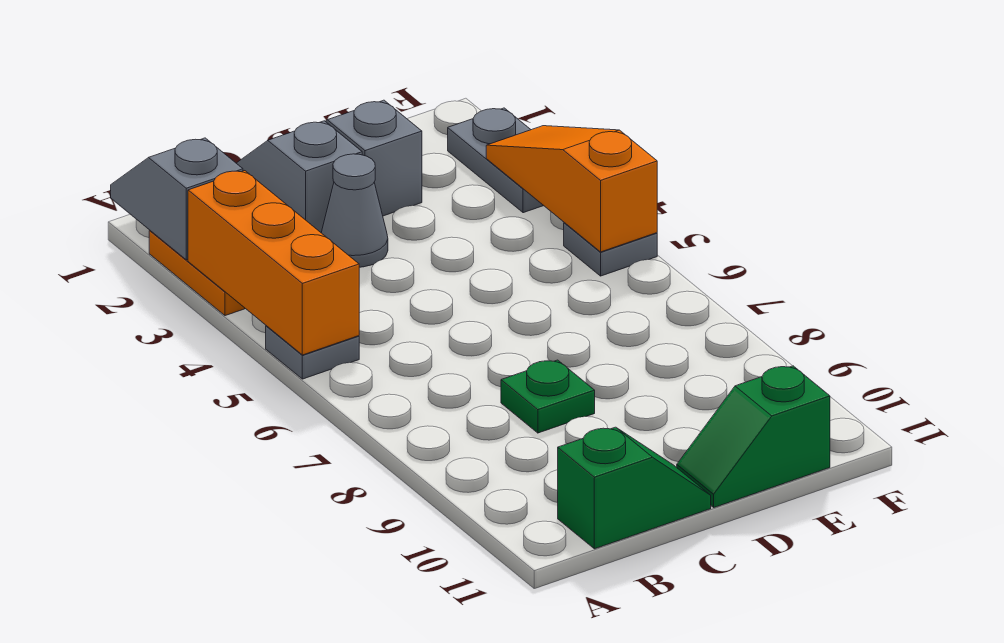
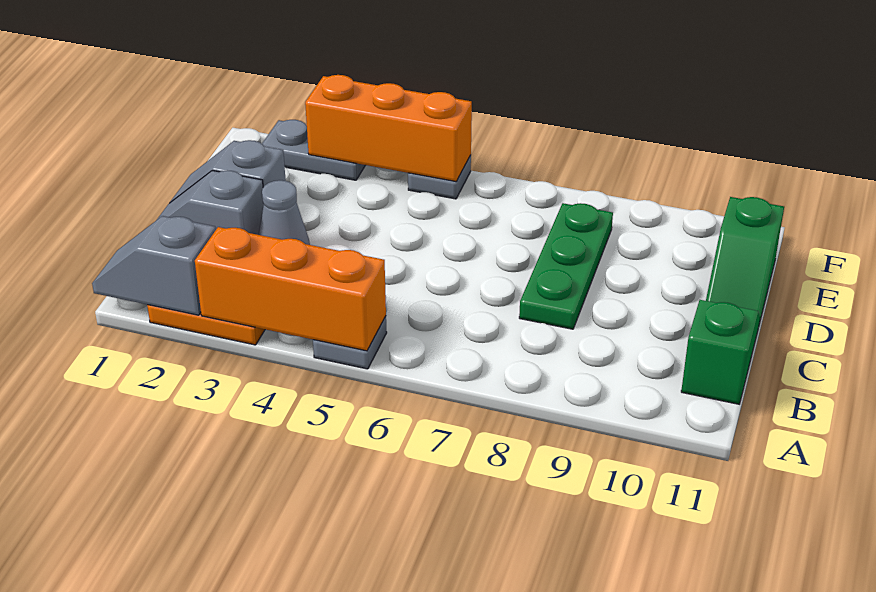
green plate C8 level 1 -> green plate C8:E8 level 1
orange slope F3:F5 level 2 top 5 -> orange brick F3:F5 level 2

